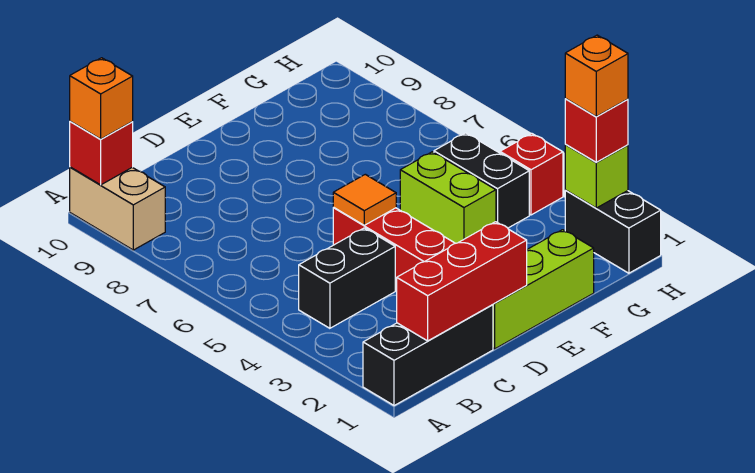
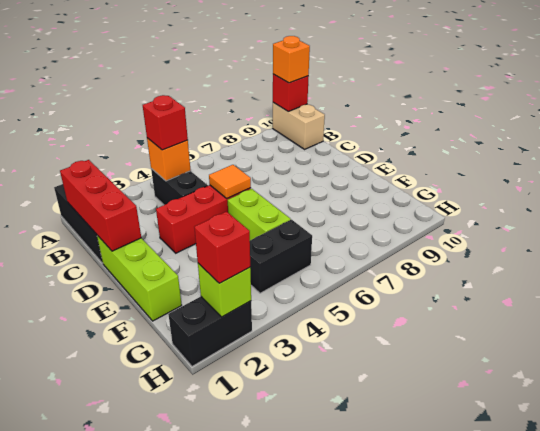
tan brick A9:A10 level 1 -> tan brick A10:B10 level 1
lime brick F4:F5 level 1 -> lime brick E5:F5 level 1
orange brick H2 level 4 -> orange brick B4 level 2
red brick H4 level 1 -> red brick B4 level 3

